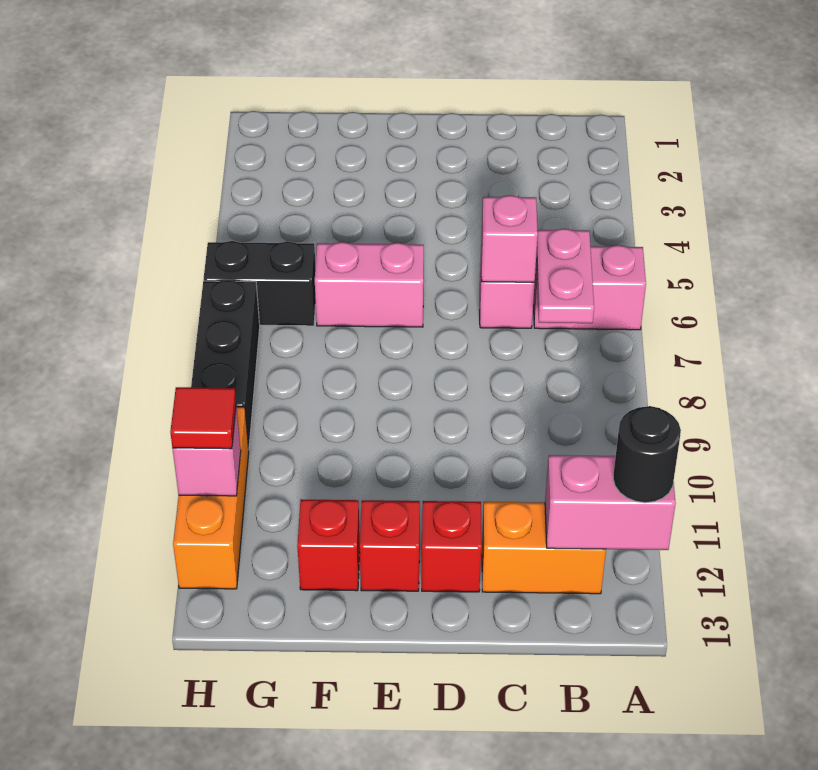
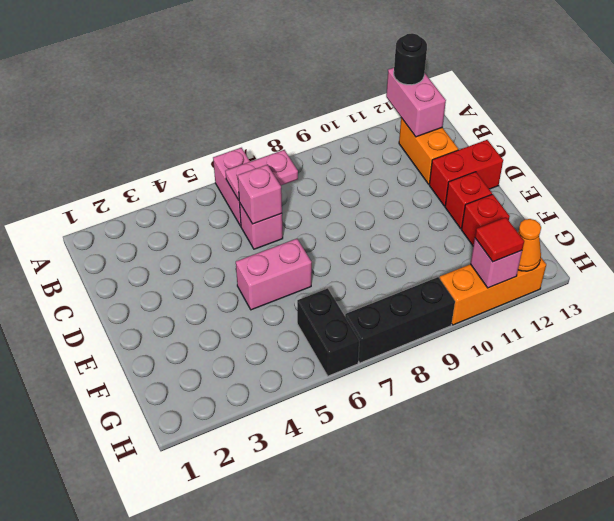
red brick D12 level 1 -> red brick D12:D13 level 1
pink brick E6:F6 level 1 -> pink brick E5:E6 level 1
none -> orange cone H12 level 2

